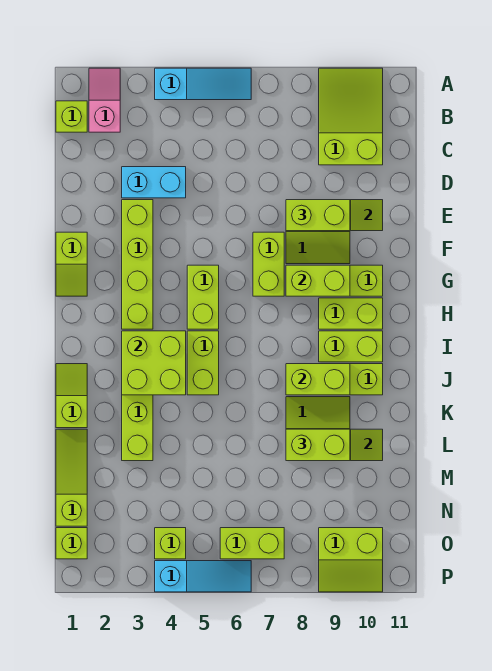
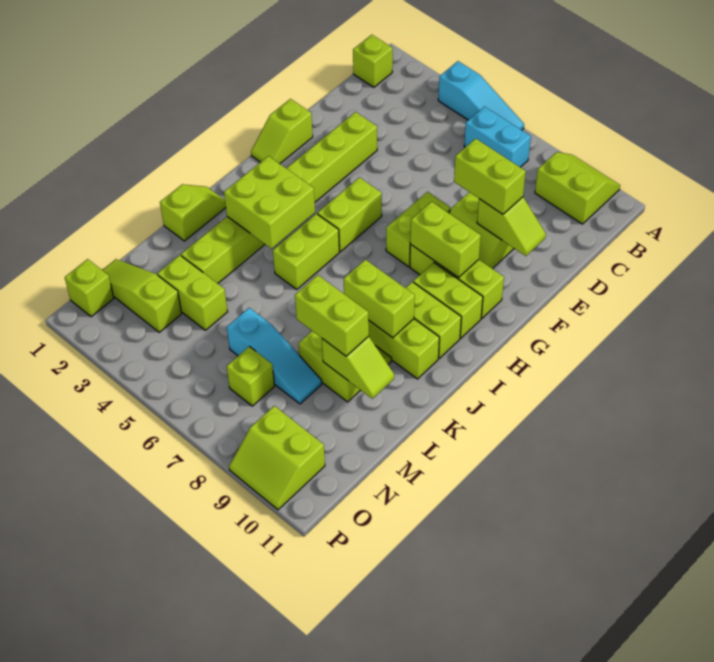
pink slope A2:B2 level 1 top B -> none
lime slope A9:C10 level 1 top C -> lime slope A9:B10 level 1 top B
cyan brick D3:D4 level 1 -> cyan brick B6:B7 level 1
lime slope L1:N1 level 1 top N -> lime slope N1:N3 level 1 top 3
lime brick O4 level 1 -> lime brick N7 level 1
lime brick O6:O7 level 1 -> lime brick M3:M4 level 1
cyan slope P4:P6 level 1 top 4 -> cyan slope M6:M8 level 1 top 6

